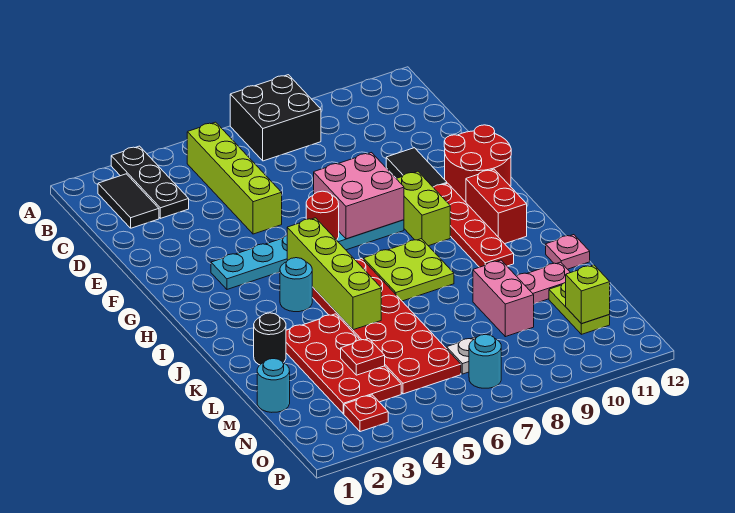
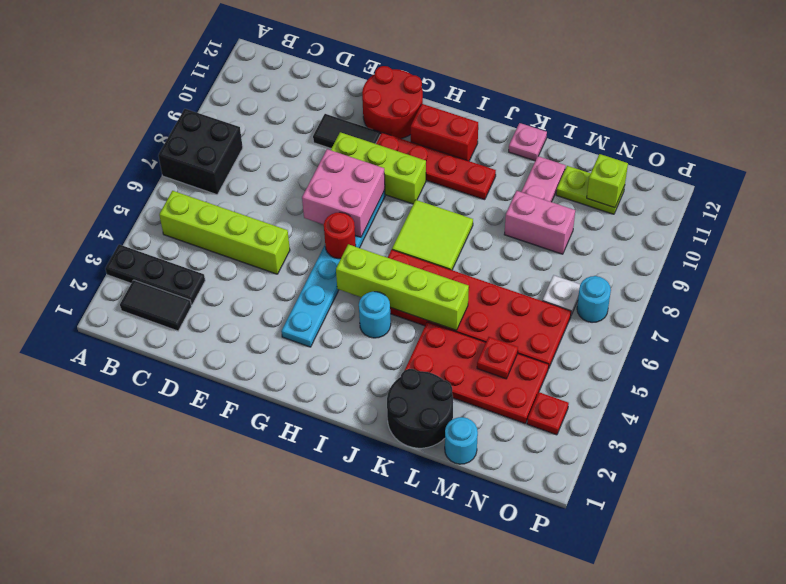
lime brick G9:H9 level 1 -> lime brick F9:H9 level 1
lime plate I7:J8 level 1 -> lime tile I7:J8 level 1
black round brick K2 level 1 -> black round brick K1:L2 level 1

